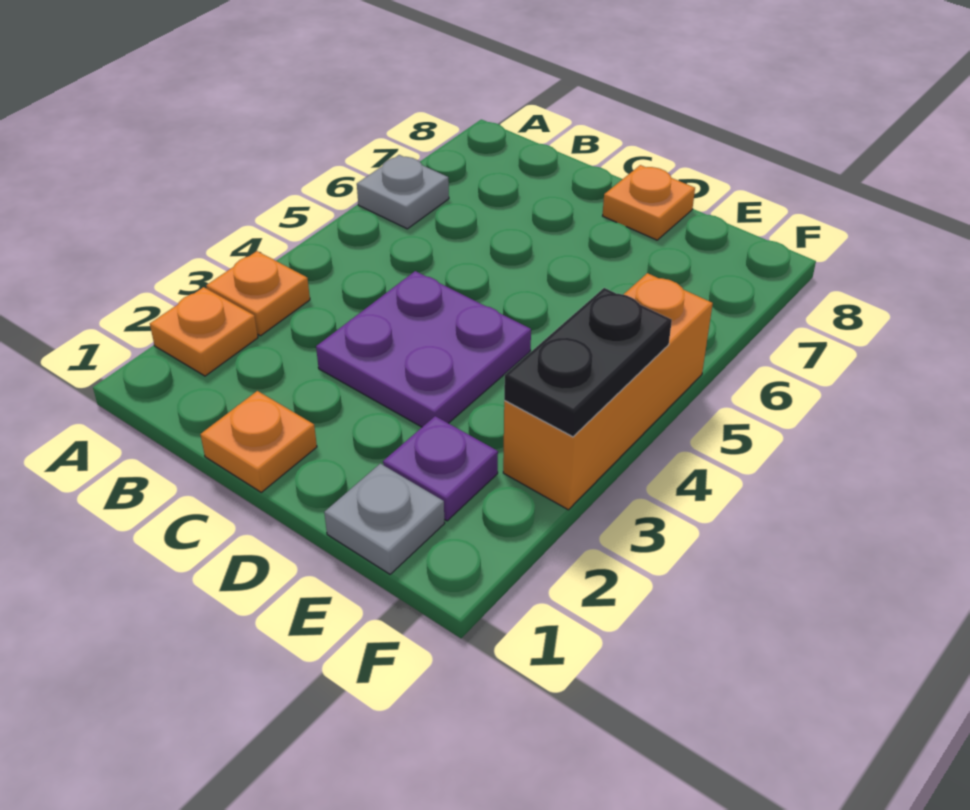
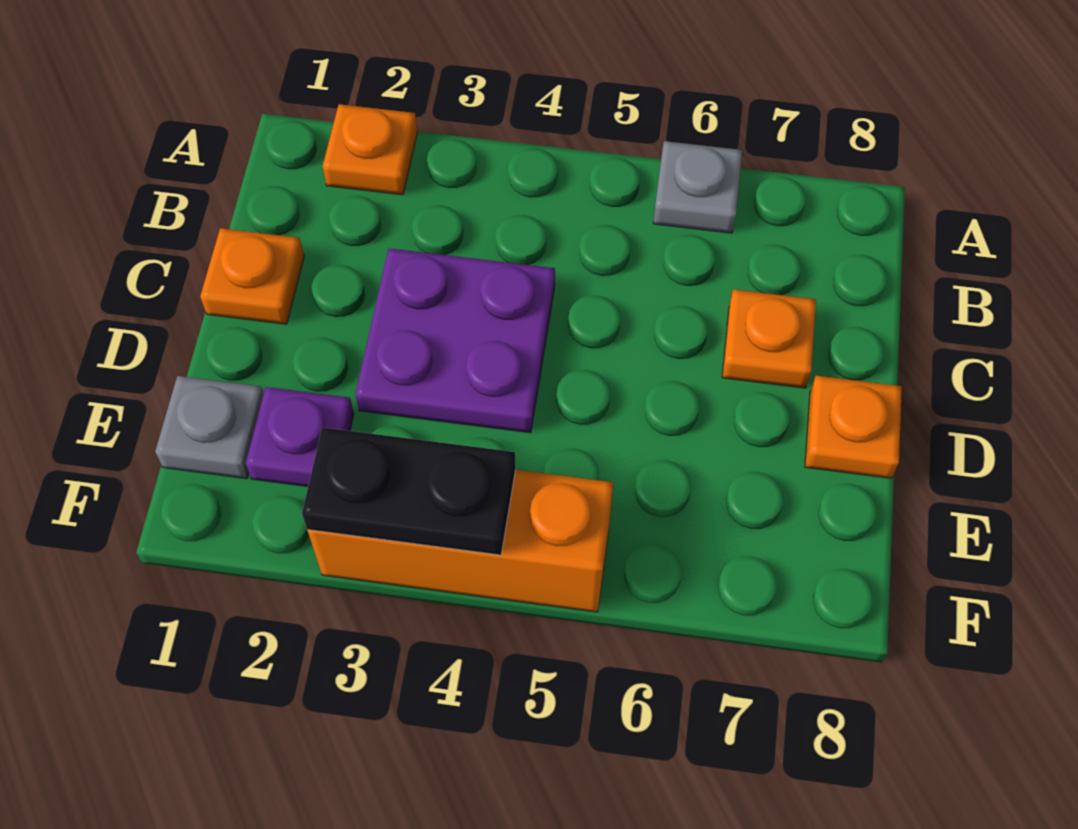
orange plate A3 level 1 -> orange plate C7 level 1

